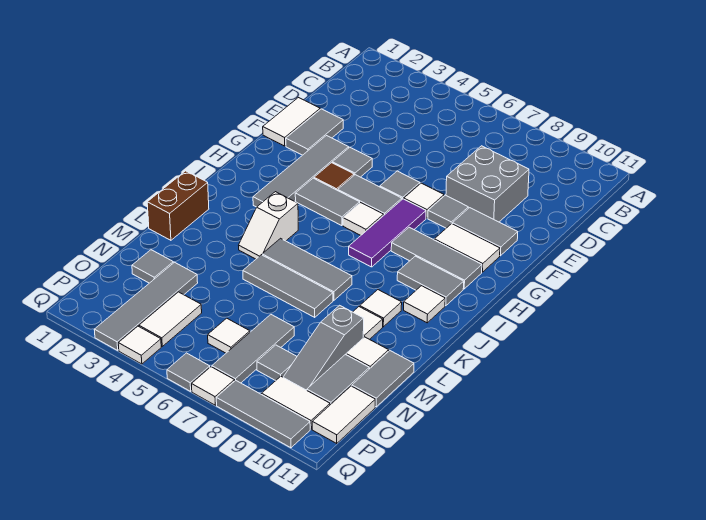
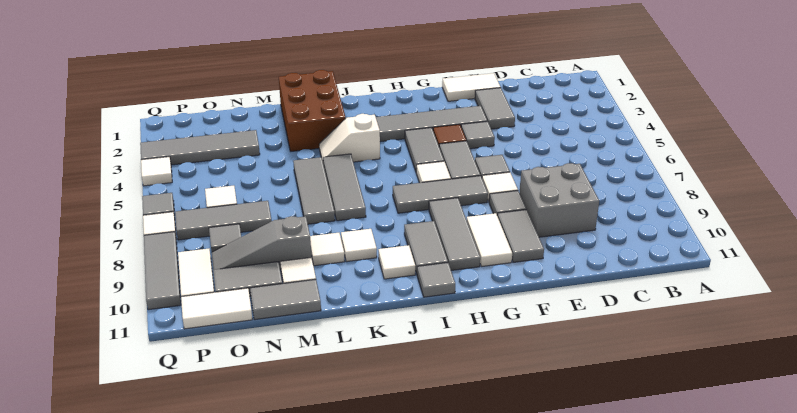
grey tile E2:F2 level 1 -> grey tile E2:E3 level 1
purple tile G7:I7 level 1 -> grey tile G7:I7 level 1
brown brick K1:L1 level 1 -> brown brick K1:L3 level 1
grey tile N2 level 1 -> grey tile I11 level 1
white tile O4:P4 level 1 -> none

